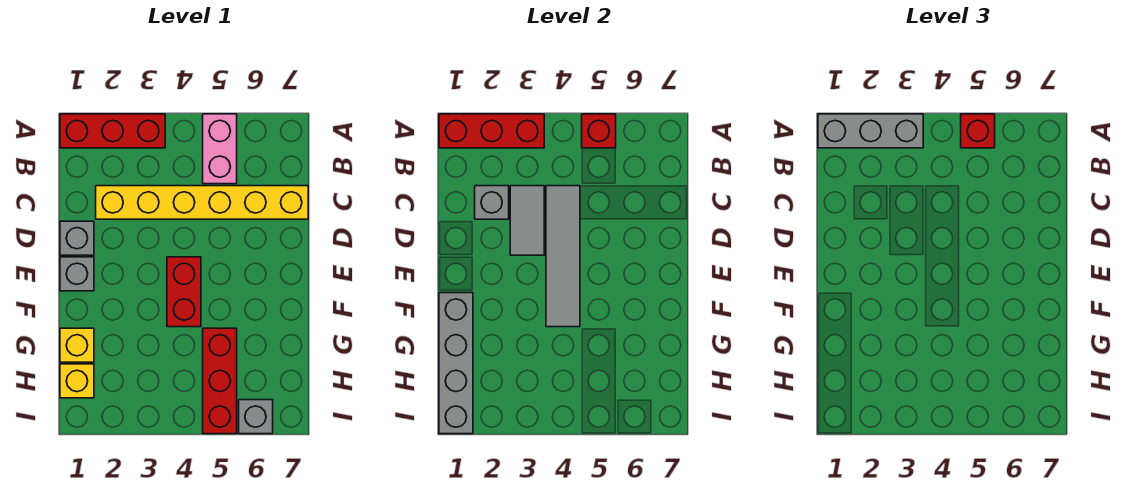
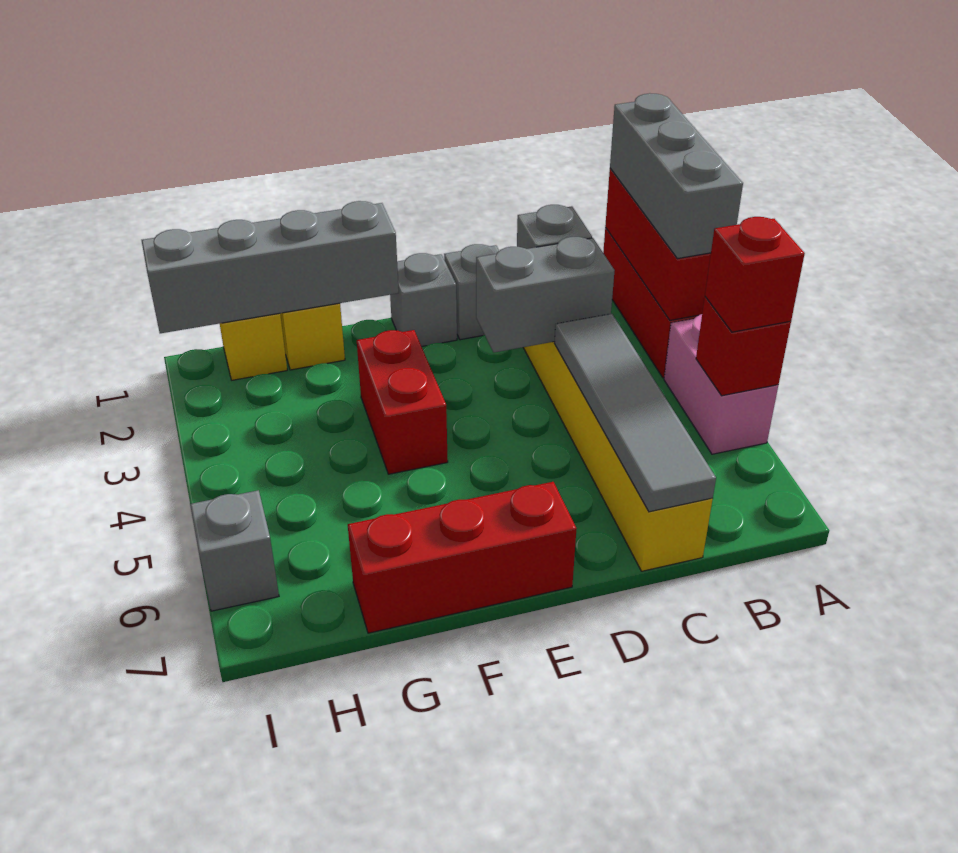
pink brick A5:B5 level 1 -> pink brick A4:A5 level 1
grey tile C3:D3 level 2 -> grey brick C3:D3 level 2
grey tile C4:F4 level 2 -> grey tile C4:C7 level 2
red brick E4:F4 level 1 -> red brick F3:F4 level 1
red brick G5:I5 level 1 -> red brick E7:G7 level 1

